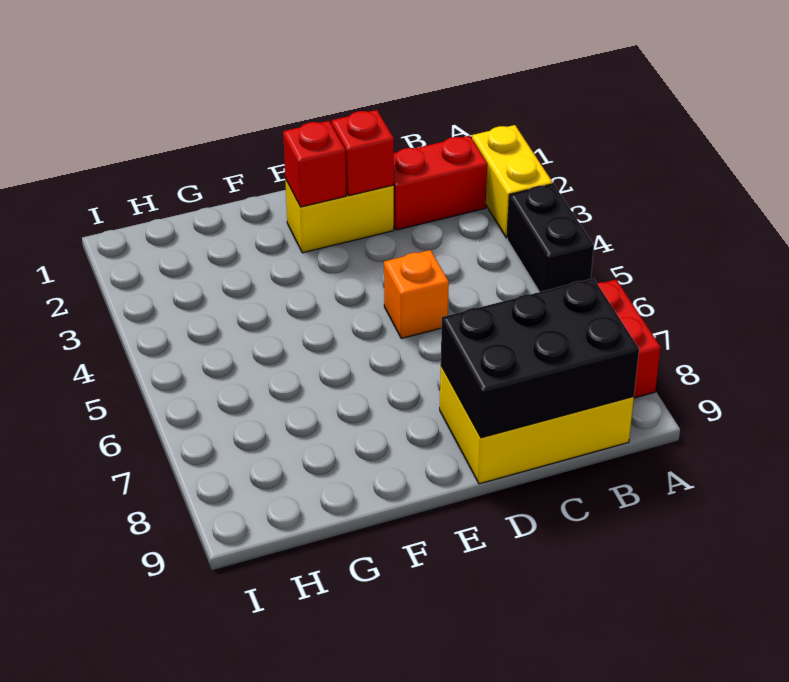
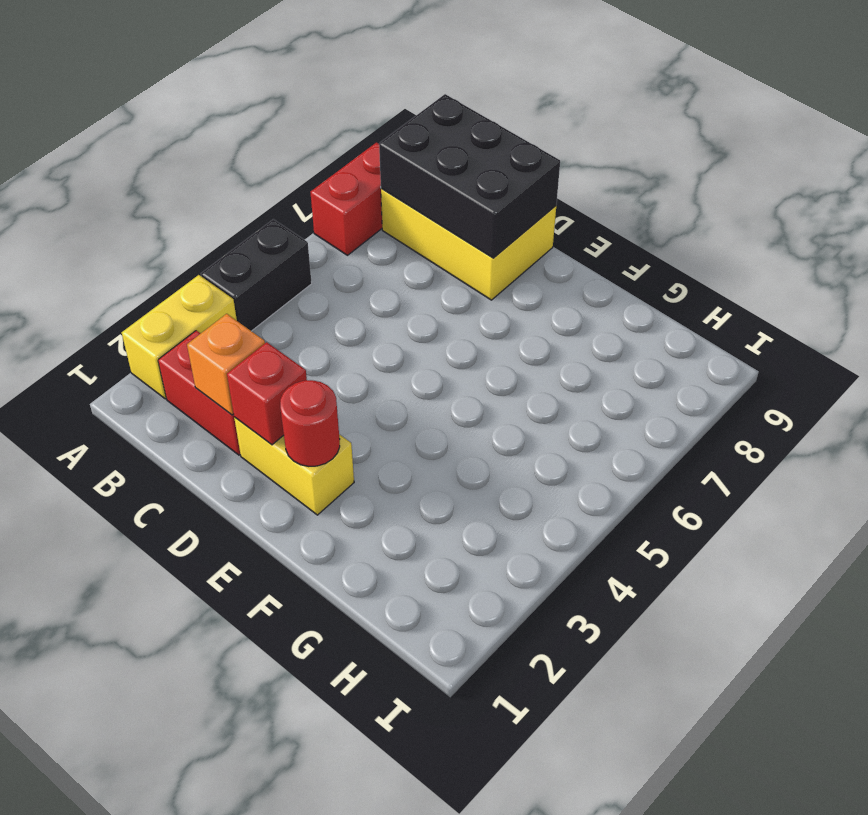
orange brick D5 level 1 -> orange brick C2 level 2
red brick E2 level 2 -> red round brick E2 level 2

